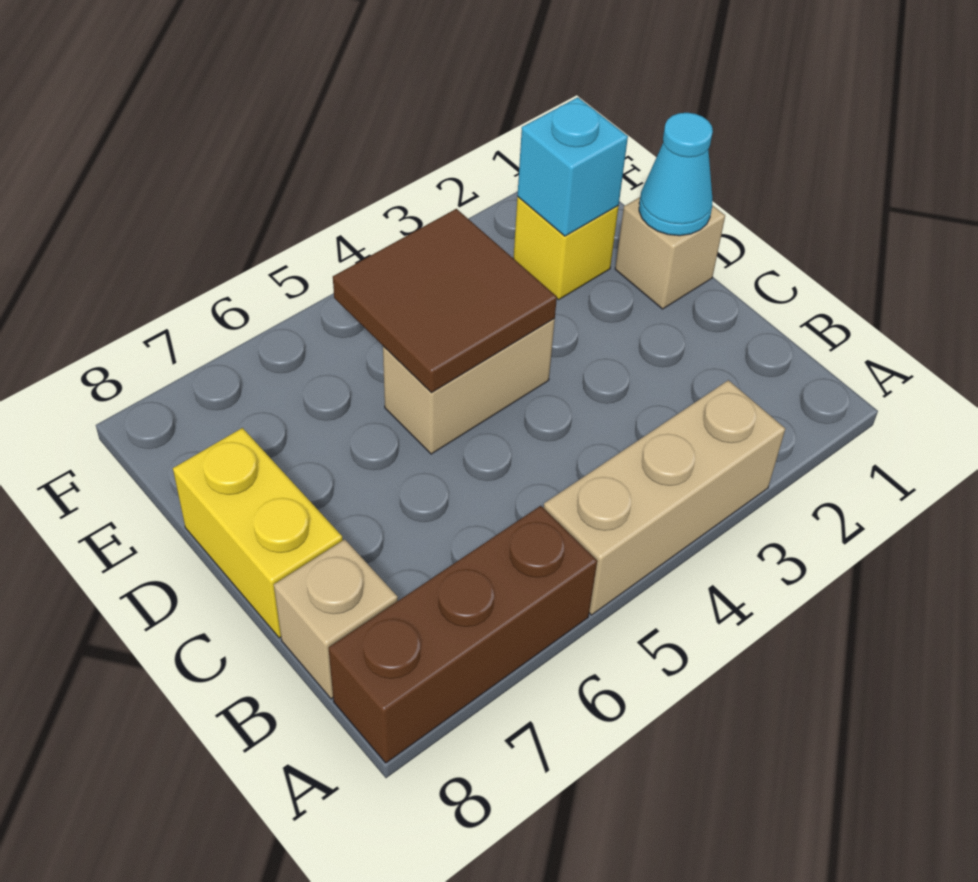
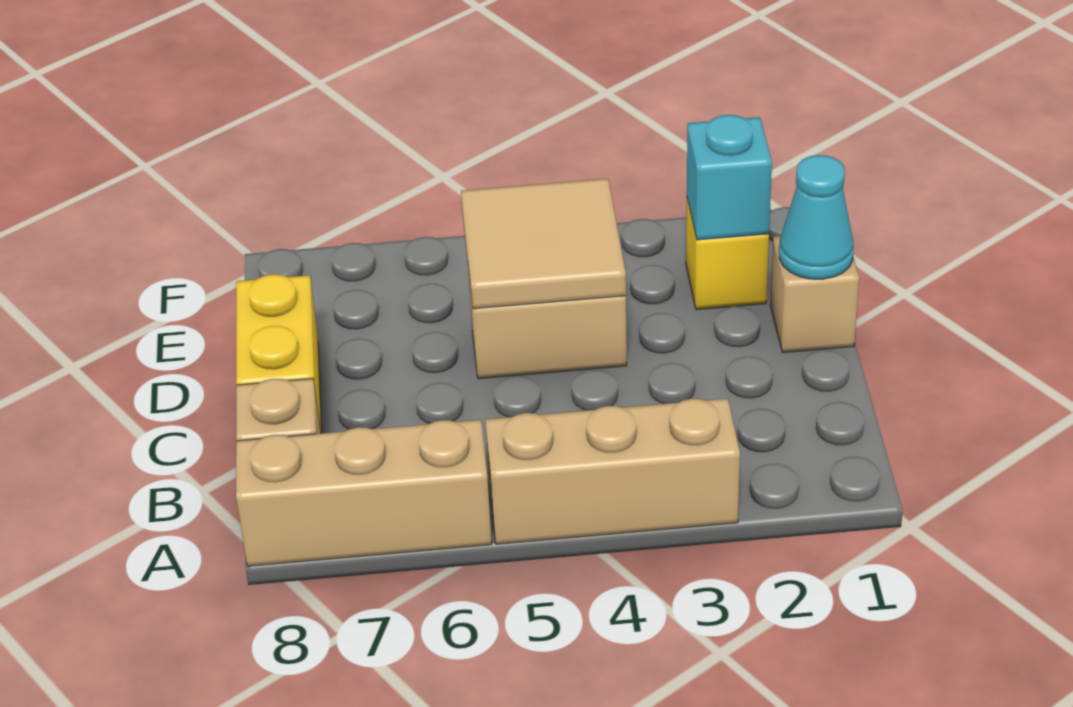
brown brick A6:A8 level 1 -> tan brick A6:A8 level 1
brown tile D4:E5 level 2 -> tan tile D4:E5 level 2

